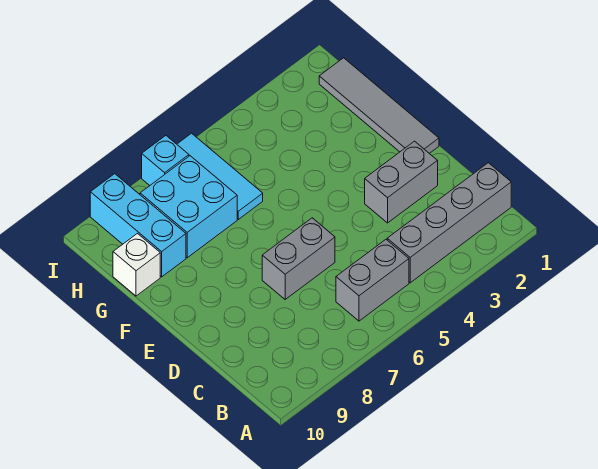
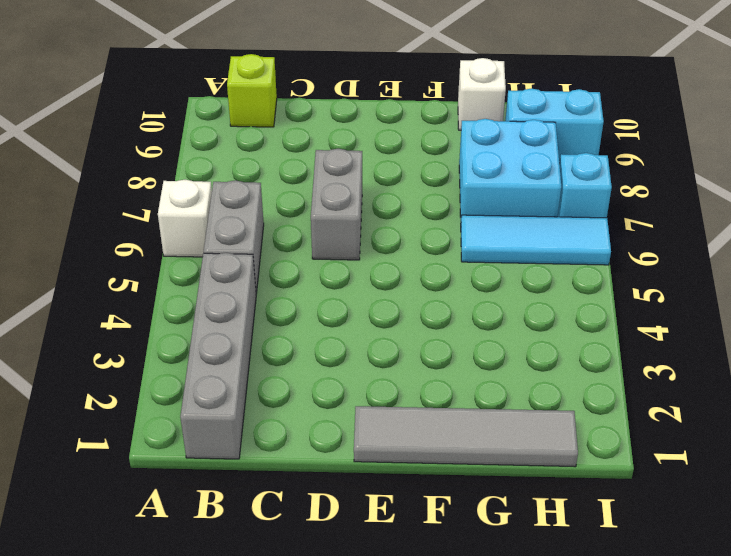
none -> white brick A6 level 1
none -> lime brick B10 level 1
grey brick D2:D3 level 1 -> none
cyan brick G9:I9 level 1 -> cyan brick H9:I9 level 1

